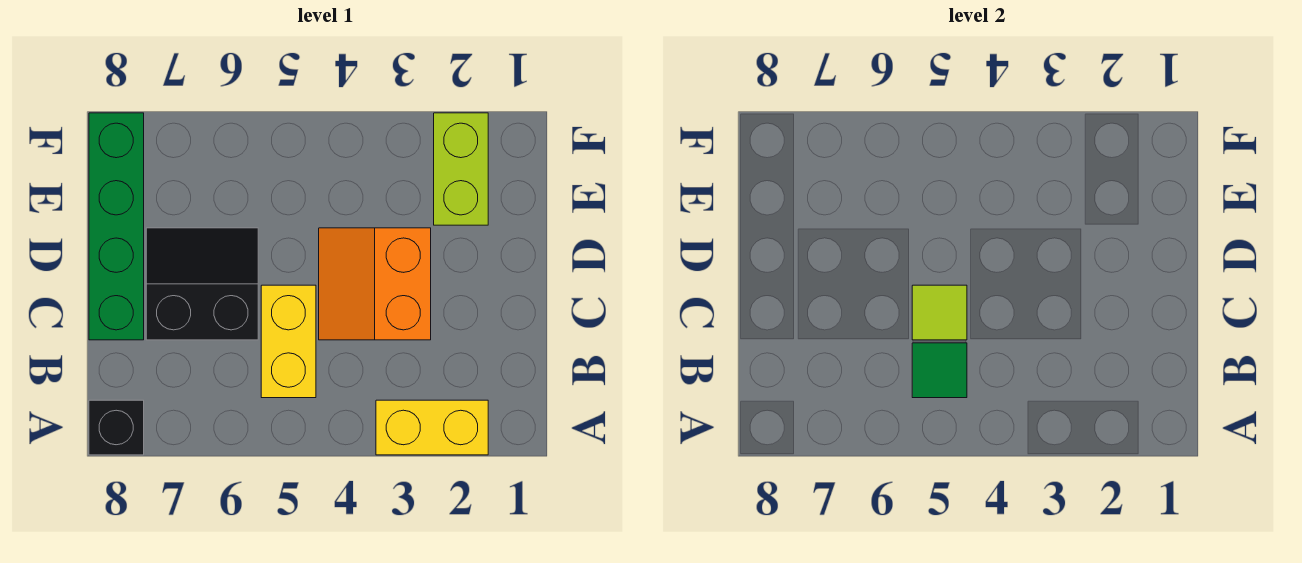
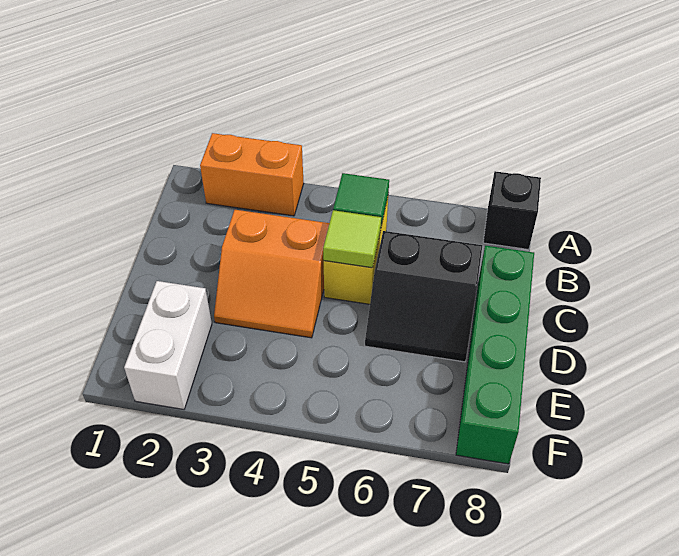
yellow brick A2:A3 level 1 -> orange brick A2:A3 level 1
orange slope C3:D4 level 1 top 3 -> orange slope C3:D4 level 1 top C
lime brick E2:F2 level 1 -> white brick E2:F2 level 1

